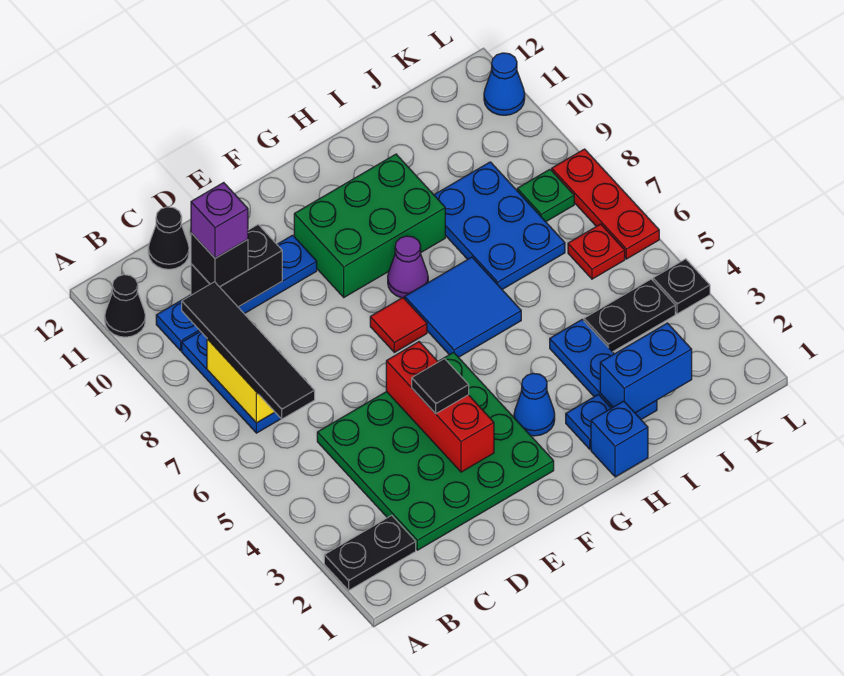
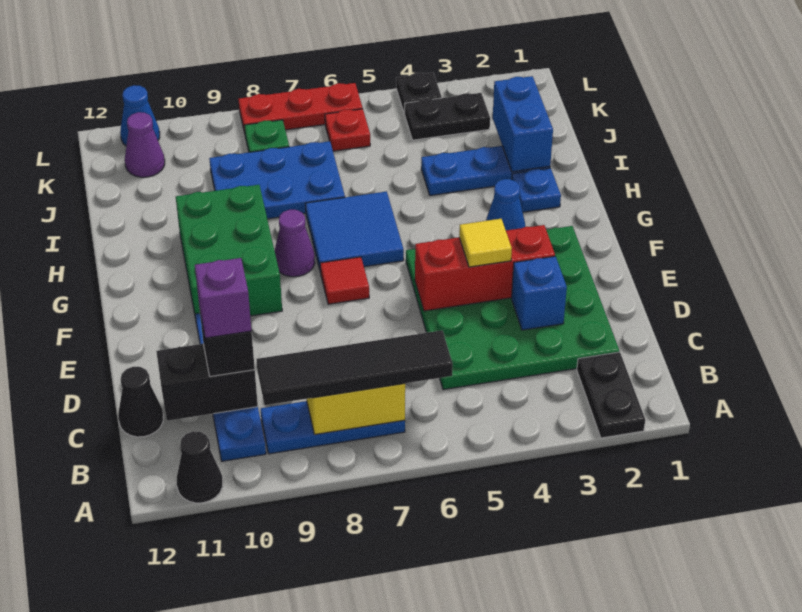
black brick C10:D10 level 2 -> black brick C10:C11 level 2
black tile E4 level 3 -> yellow tile E4 level 3
blue brick H1 level 1 -> blue brick D3 level 2
black plate J4:K4 level 1 -> black plate K3:K4 level 1
none -> purple cone K11 level 1

